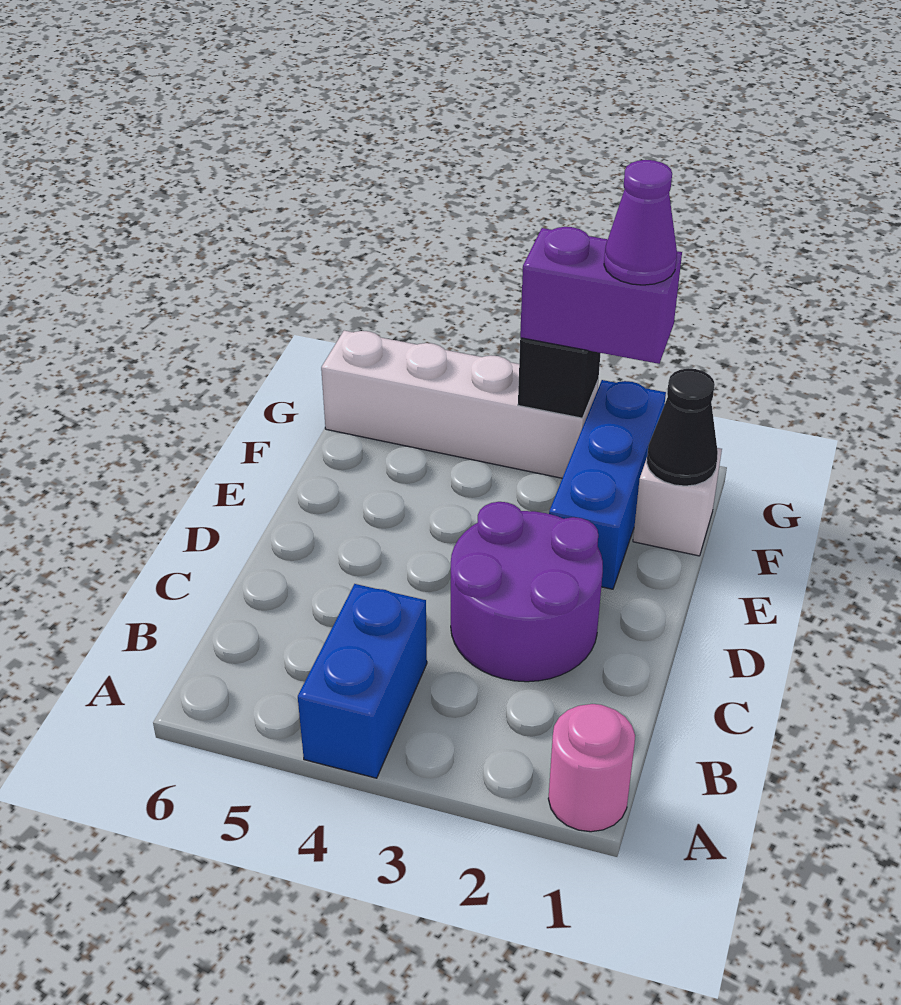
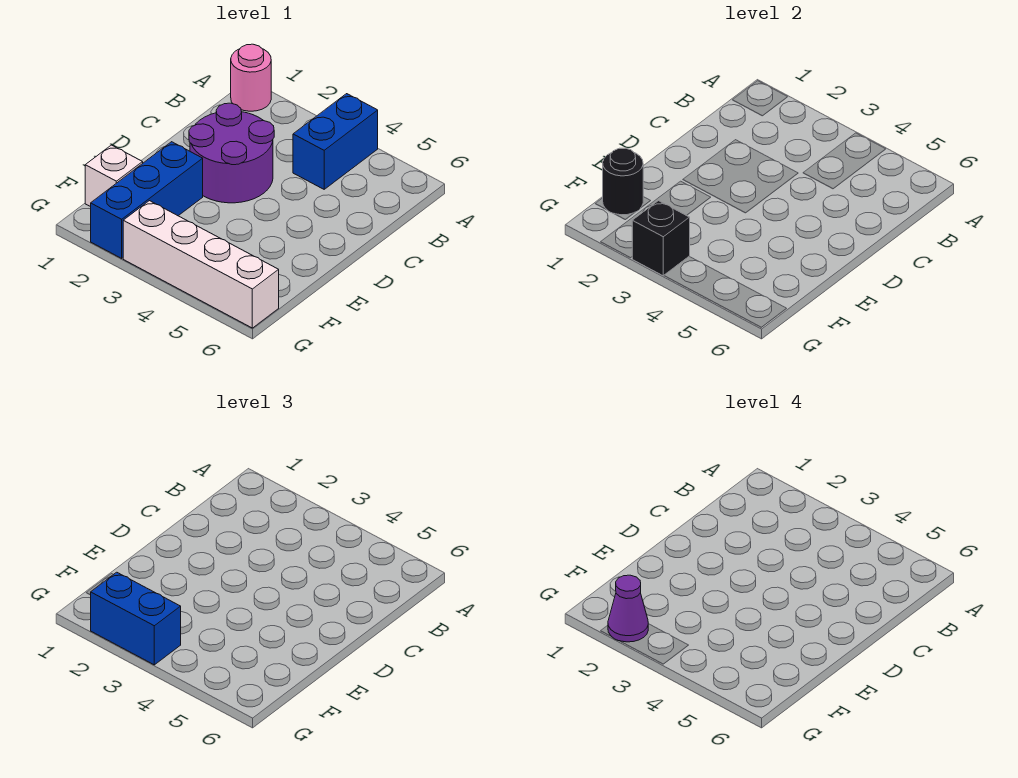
black cone F1 level 2 -> black round brick F1 level 2
purple brick G2:G3 level 3 -> blue brick G2:G3 level 3

